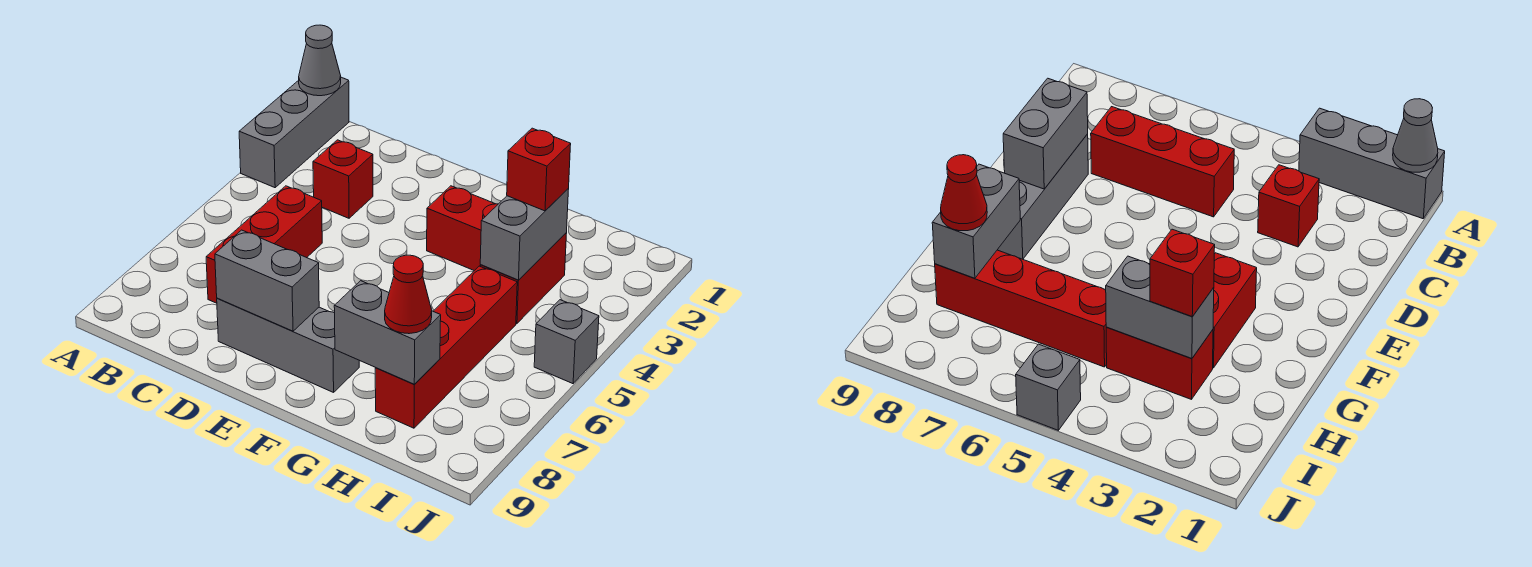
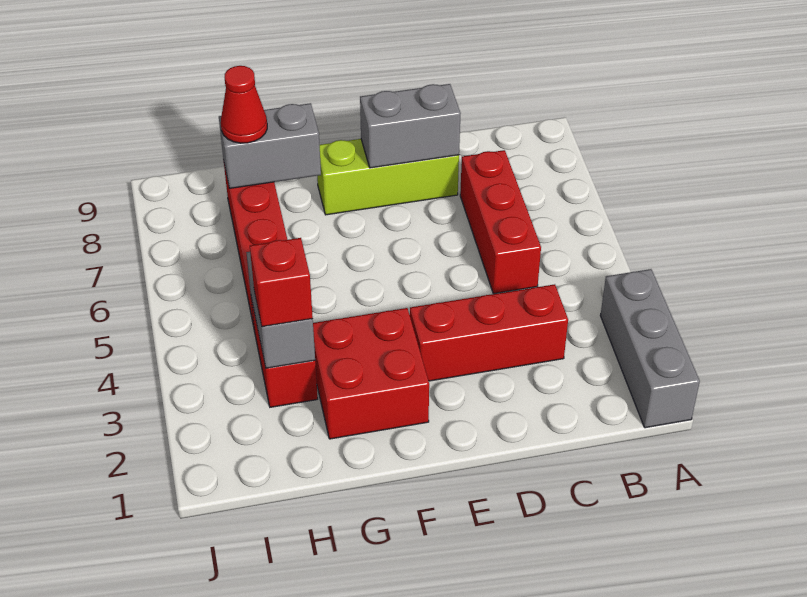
grey cone A1 level 2 -> none
red brick C3 level 1 -> red brick C3:E3 level 1
grey brick D8:F8 level 1 -> lime brick D8:F8 level 1
red brick F3:G3 level 1 -> red brick F2:G3 level 1
grey brick J5 level 1 -> none

